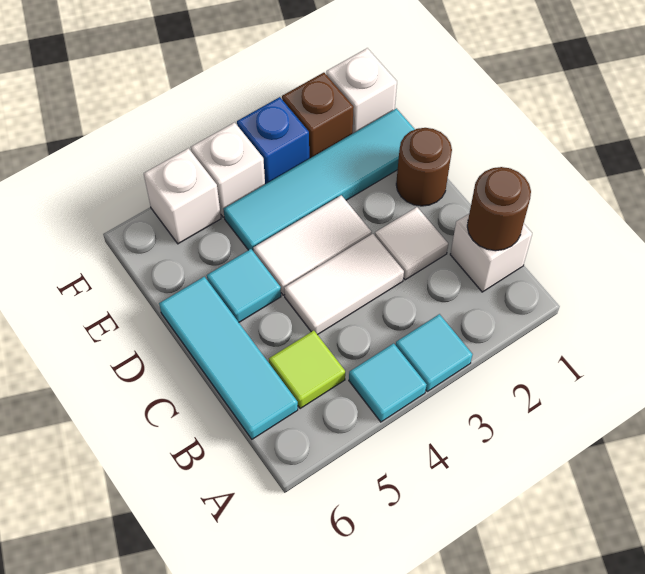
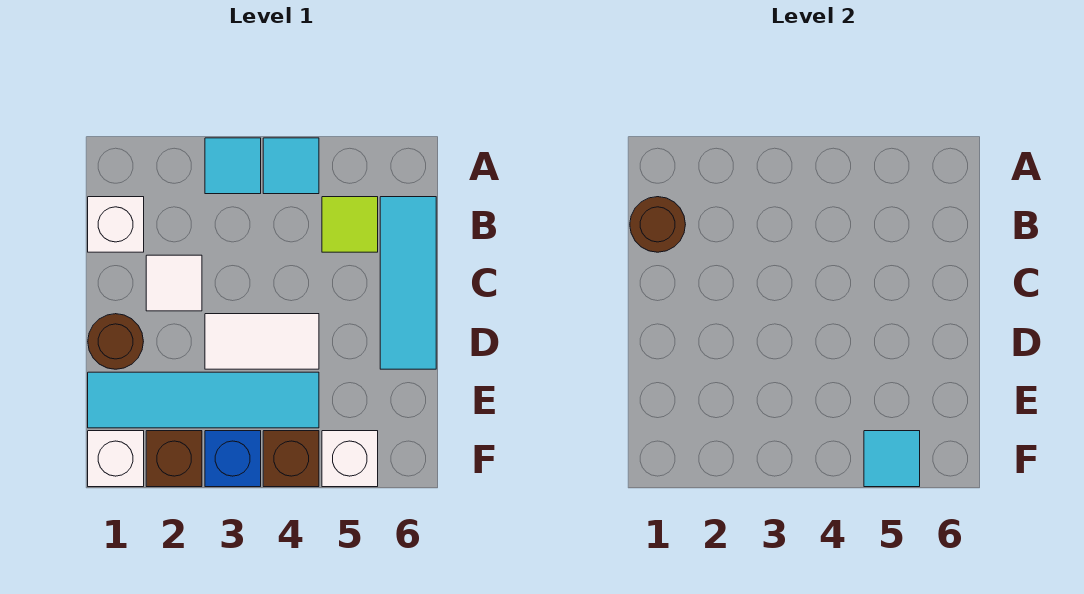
white tile C3:C4 level 1 -> none
cyan tile D5 level 1 -> cyan tile F5 level 2
white brick F4 level 1 -> brown brick F4 level 1

